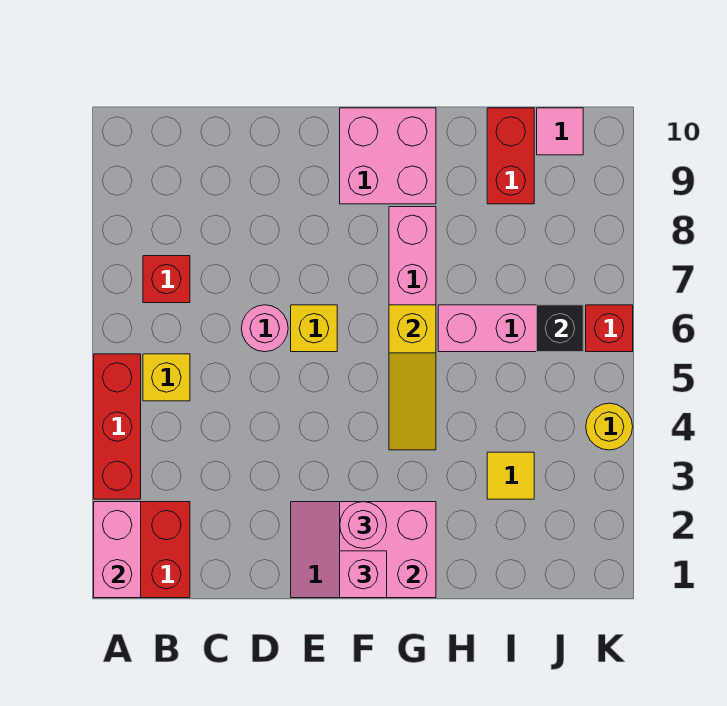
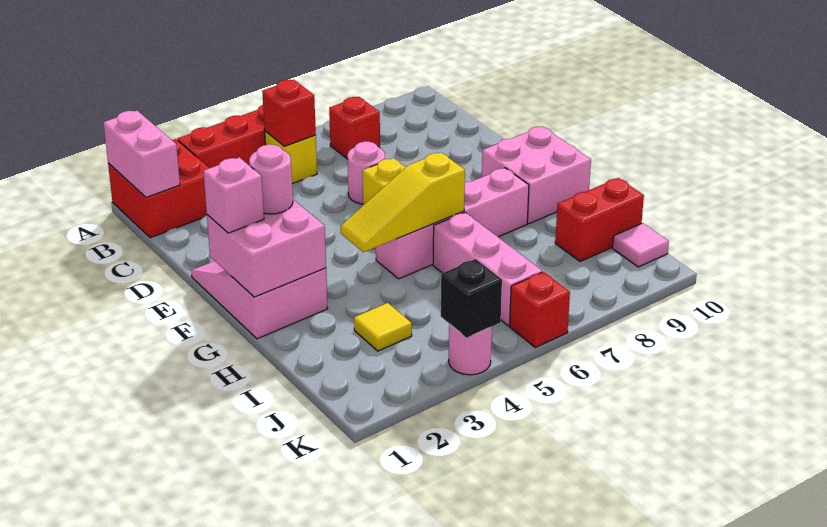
pink brick A1:A2 level 2 -> pink brick A1:B1 level 2
none -> red brick B5 level 2
black brick J6 level 2 -> black brick K4 level 2
yellow round brick K4 level 1 -> pink round brick K4 level 1

